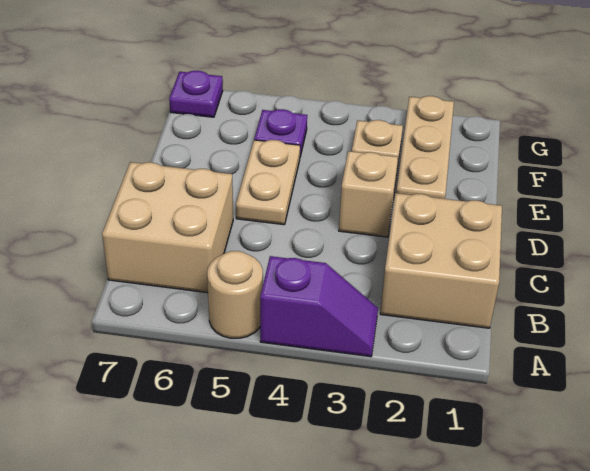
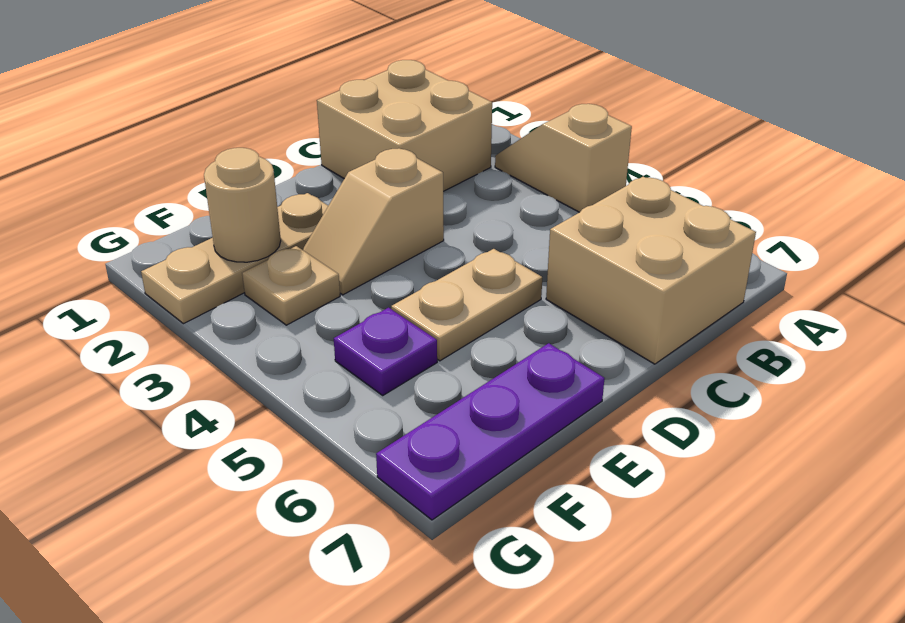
purple slope A3:A4 level 1 top 4 -> tan slope A3:A4 level 1 top 4
tan round brick A5 level 1 -> tan round brick F2 level 2
purple plate G7 level 1 -> purple plate E7:G7 level 1

